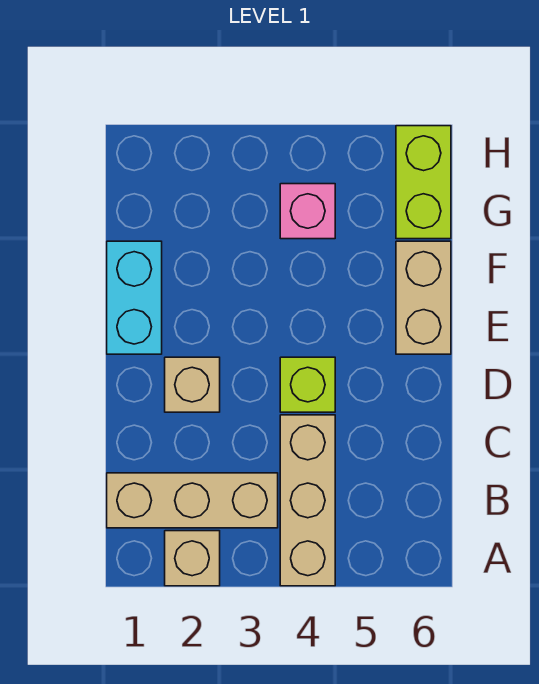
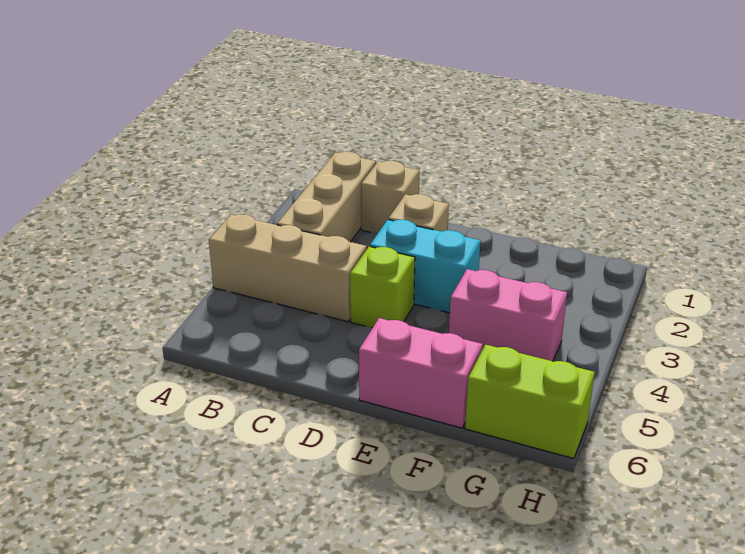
tan brick A2 level 1 -> tan brick C1 level 1
cyan brick E1:F1 level 1 -> cyan brick D3:E3 level 1
tan brick E6:F6 level 1 -> pink brick E6:F6 level 1
pink brick G4 level 1 -> pink brick F4:G4 level 1

